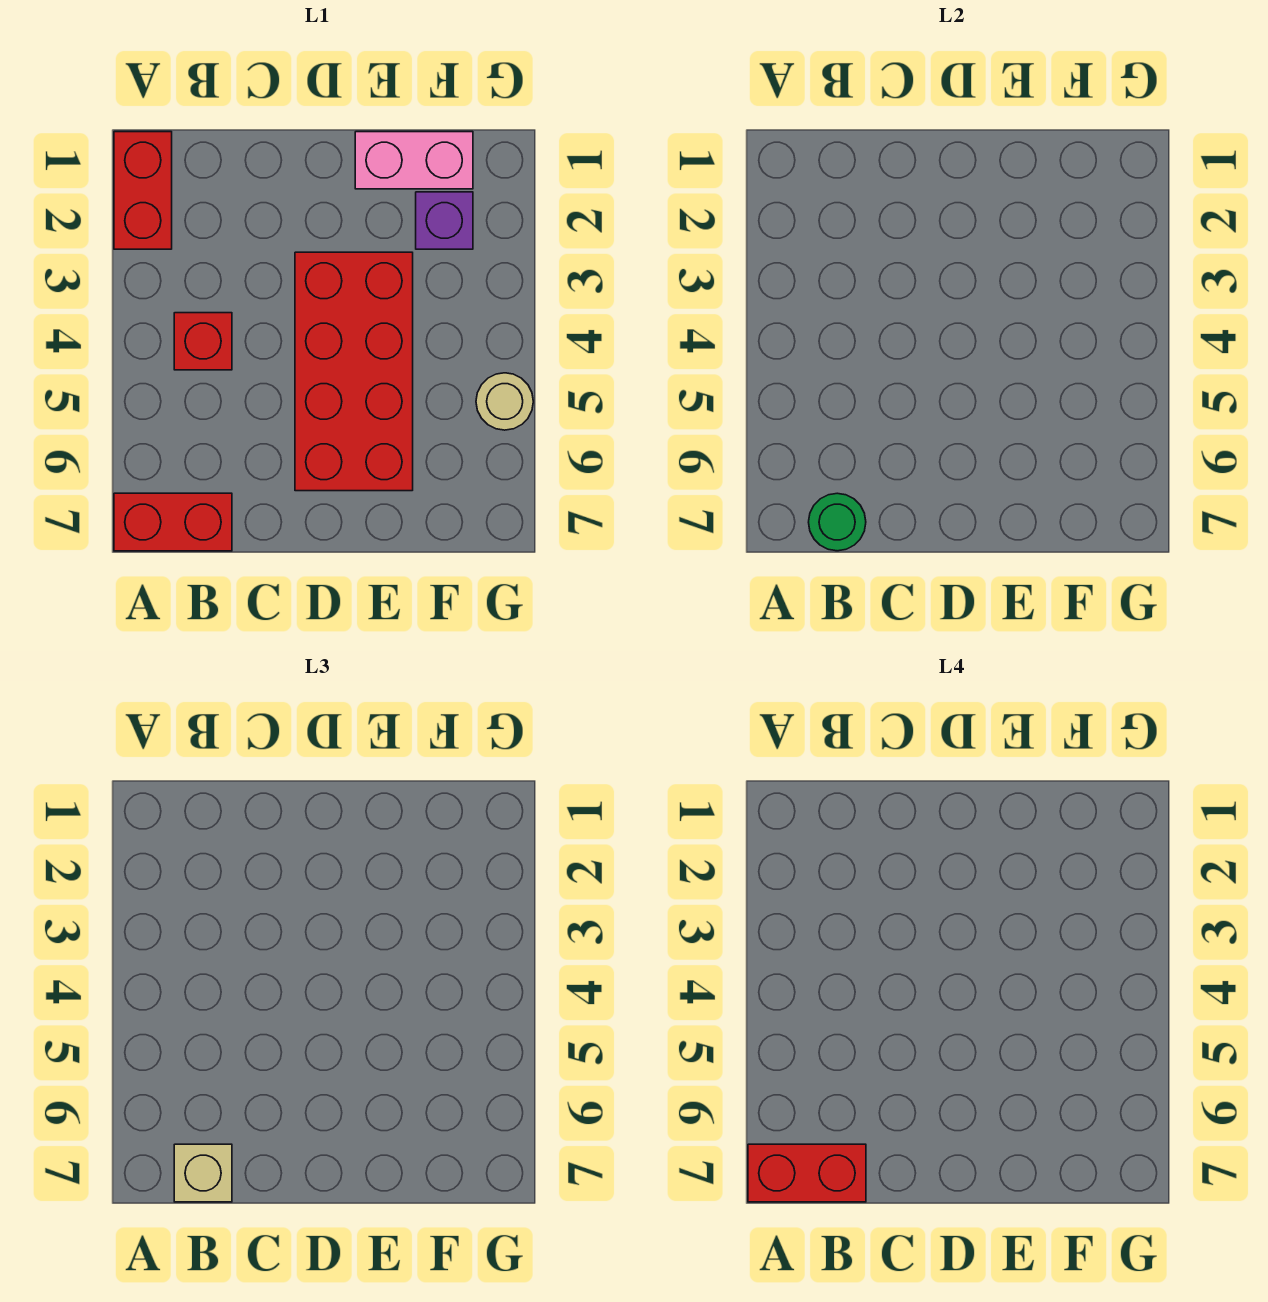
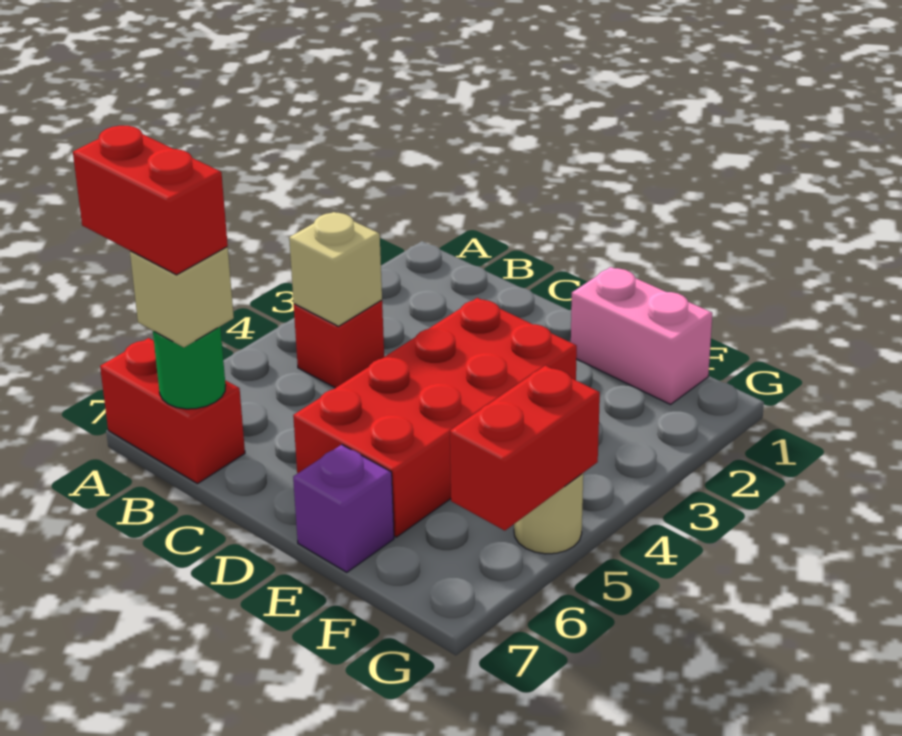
red brick A1:A2 level 1 -> red brick G5:G6 level 2
none -> tan brick B4 level 2
purple brick F2 level 1 -> purple brick E7 level 1

